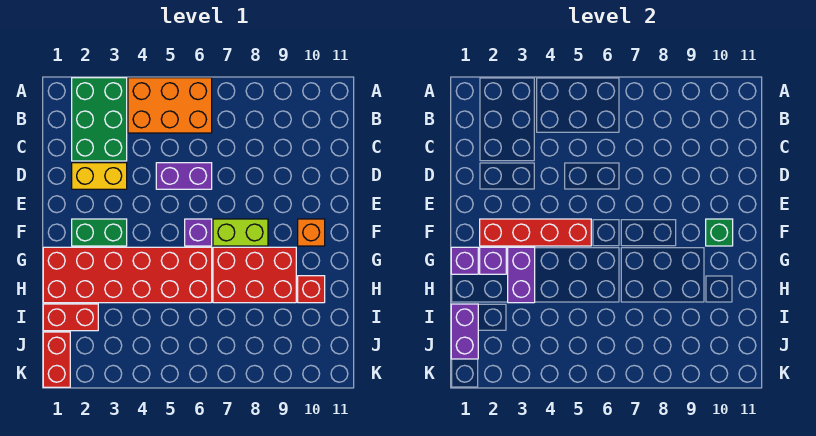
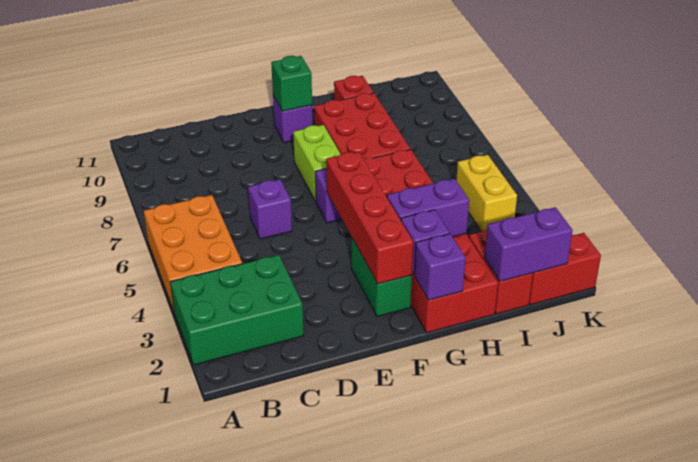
yellow brick D2:D3 level 1 -> yellow brick J4:J5 level 1
purple brick D5:D6 level 1 -> purple brick D6 level 1
orange brick F10 level 1 -> purple brick F10 level 1

